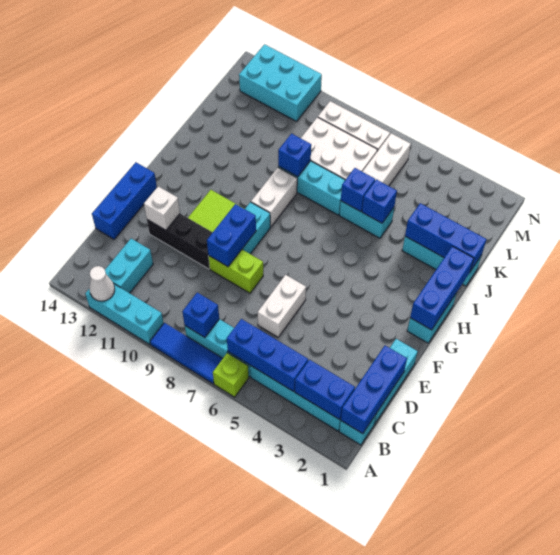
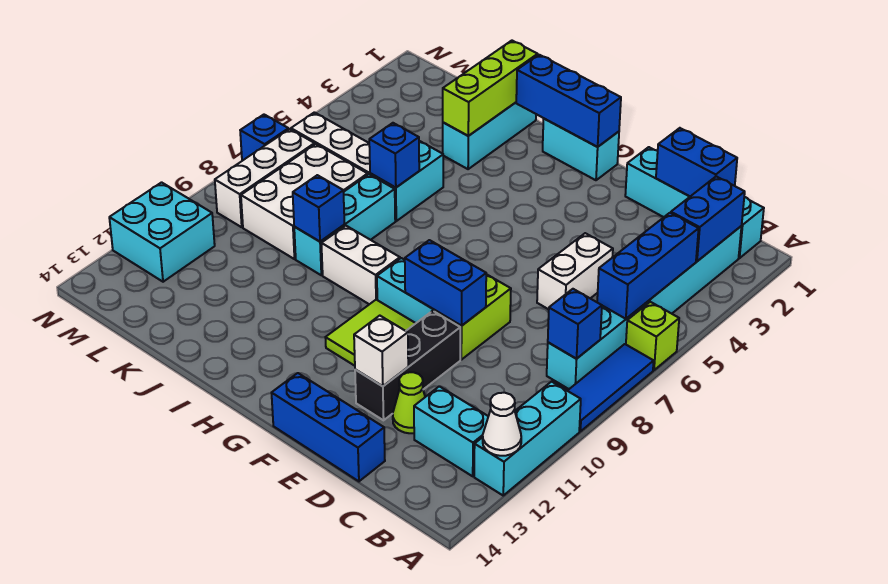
blue brick B1:D1 level 2 -> blue brick C1:D1 level 2
white brick D6:E6 level 1 -> white brick D5:D6 level 1
none -> lime cone D12 level 1
blue brick J1:J3 level 2 -> lime brick J1:J3 level 2
blue brick J5 level 2 -> blue brick N7 level 1
cyan brick M11:N13 level 1 -> cyan brick M11:N12 level 1

